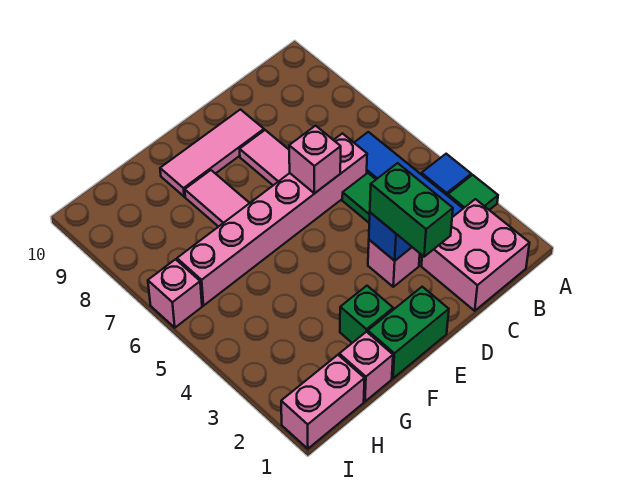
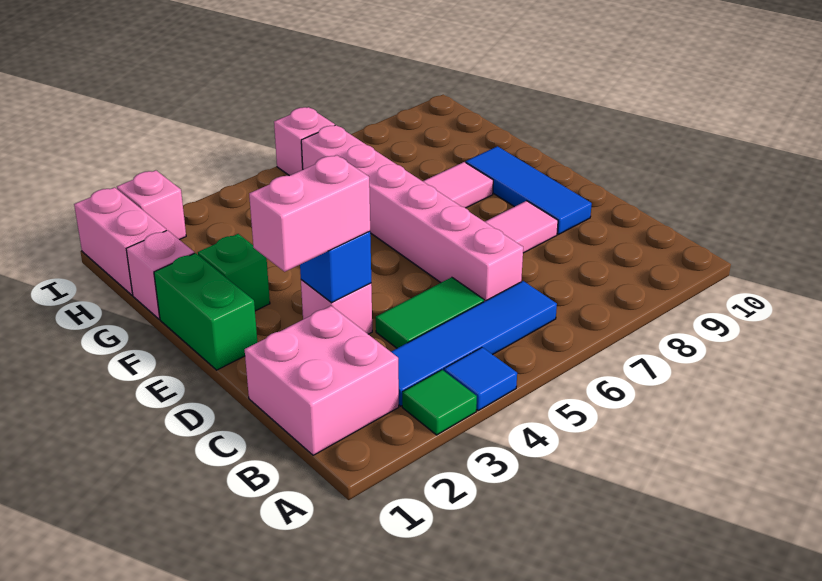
green brick D2:D3 level 3 -> pink brick D2:D3 level 3
pink brick D6 level 2 -> pink brick I2 level 1
pink tile D9:F9 level 1 -> blue tile D9:F9 level 1

